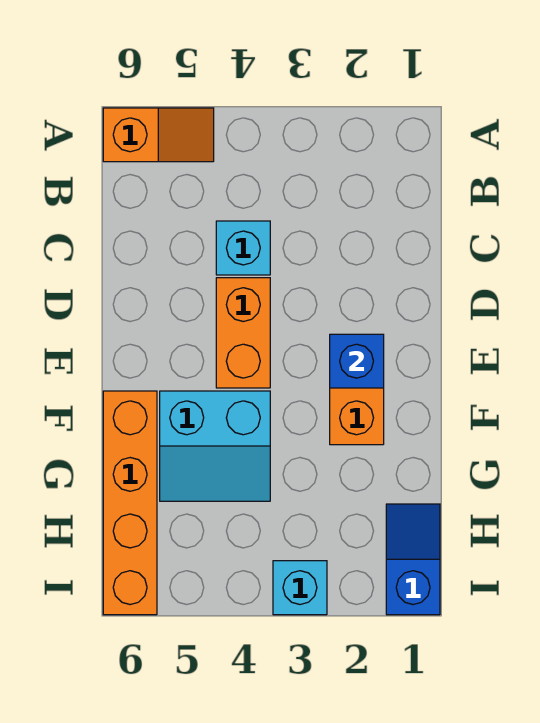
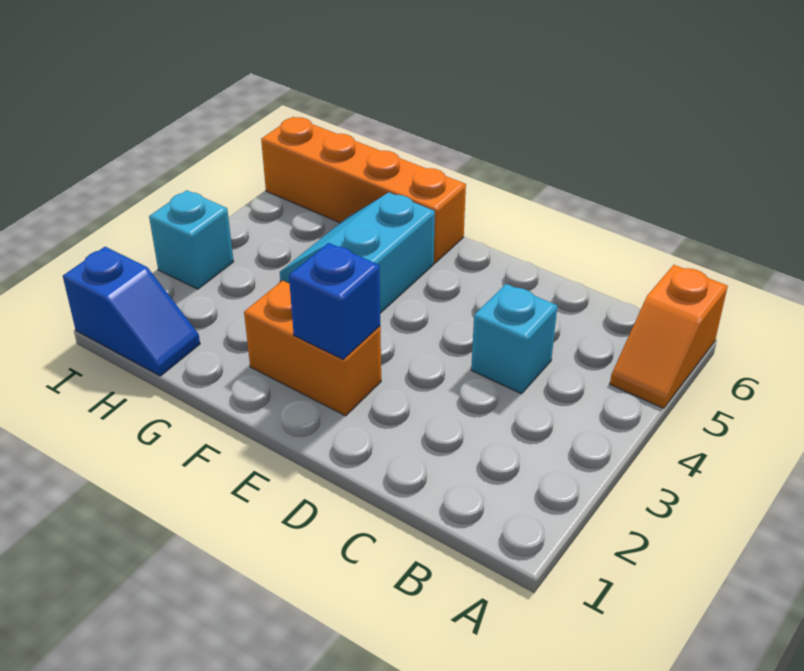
orange brick D4:E4 level 1 -> none

